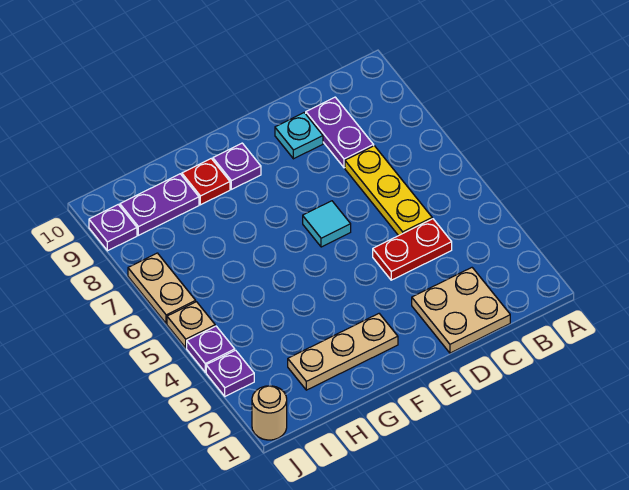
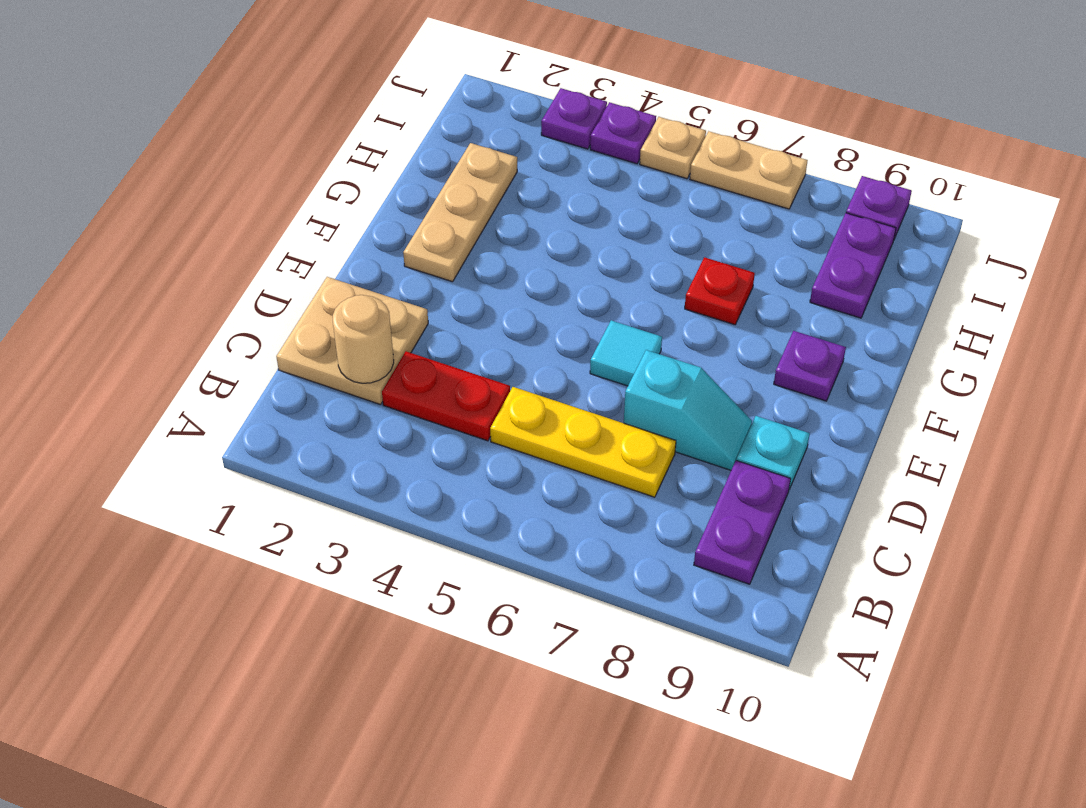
red plate C4:D4 level 1 -> red plate C3:C4 level 1
purple plate C8:C9 level 1 -> purple plate B9:C9 level 1
none -> cyan slope D7:D8 level 1 top 7
red plate G9 level 1 -> red plate G7 level 1
tan round brick J1 level 1 -> tan round brick C2 level 2

